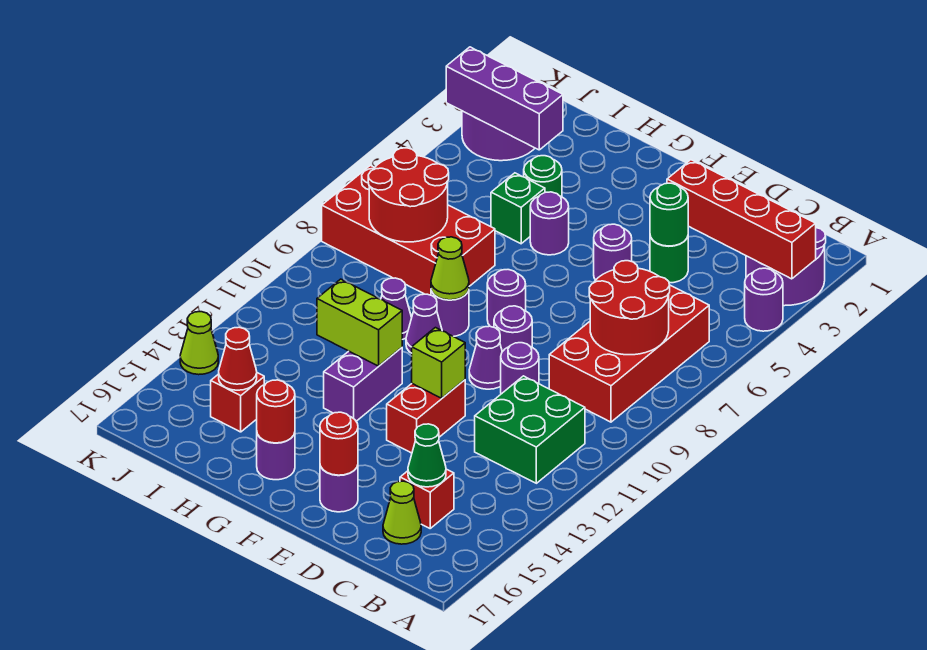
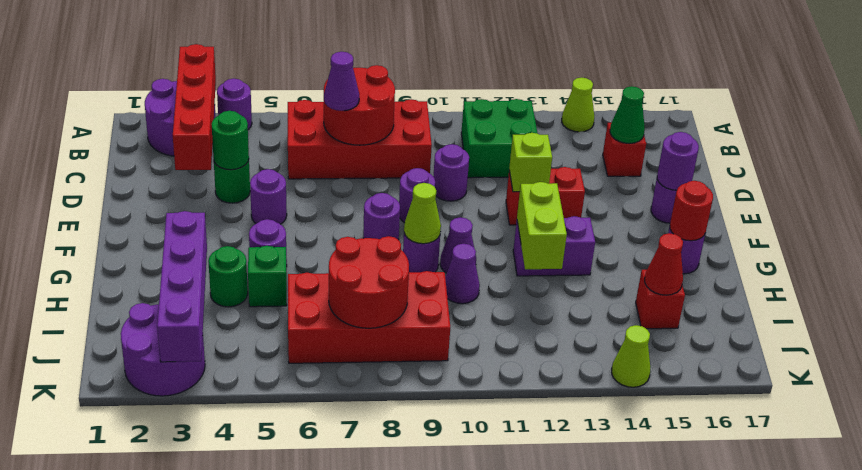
lime cone C16 level 1 -> lime cone A14 level 1
purple cone E10 level 1 -> purple cone C7 level 3
red round brick E16 level 2 -> purple round brick E16 level 2
red brick H7:K8 level 1 -> red brick I6:J9 level 1
purple brick I3:K3 level 2 -> purple brick H3:K3 level 2

